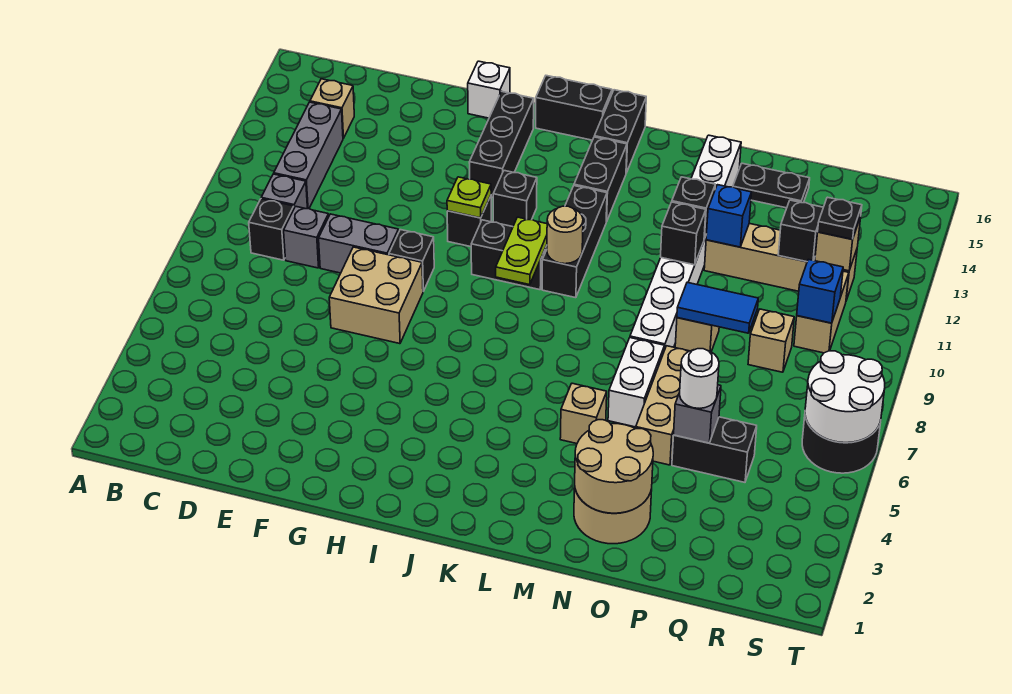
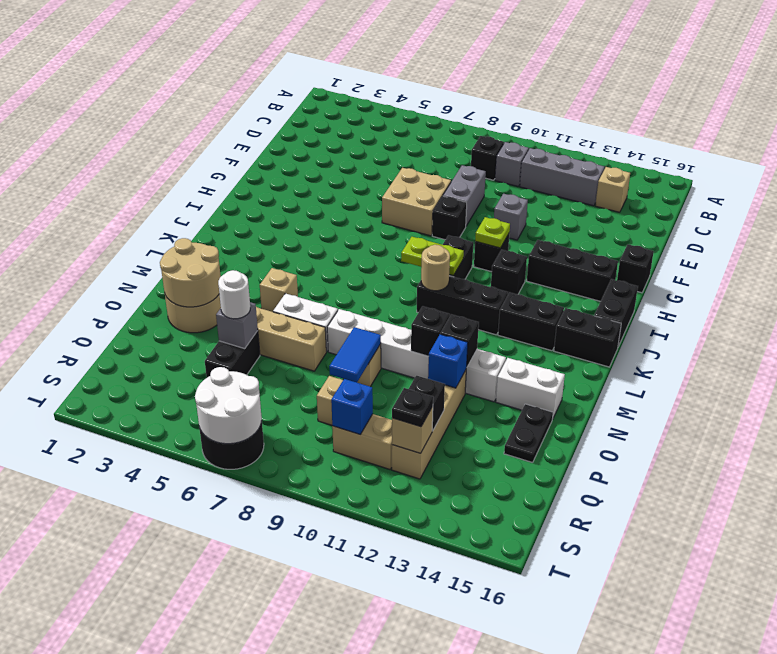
grey brick D9 level 1 -> grey brick F11 level 1
white brick G16 level 1 -> black brick G16 level 1

